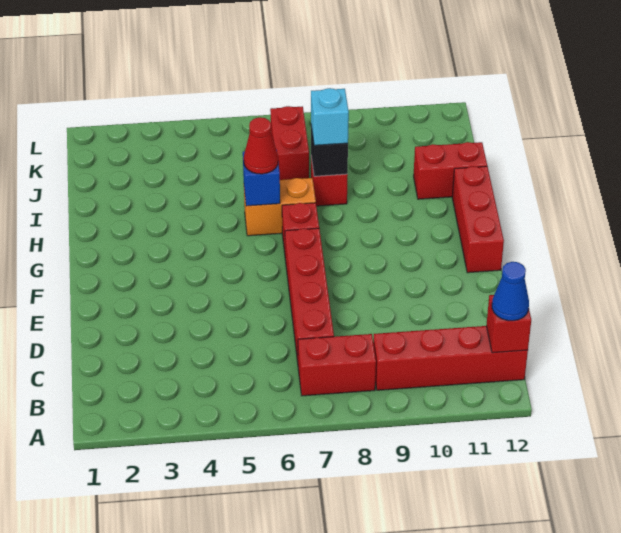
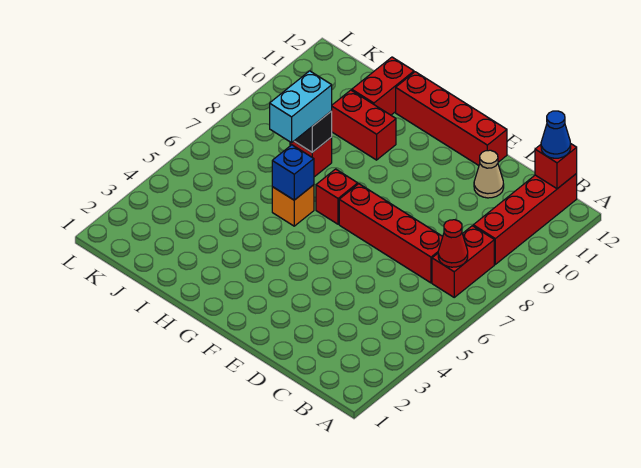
none -> tan cone D11 level 1
red brick F12:H12 level 1 -> red brick E12:H12 level 1
orange brick H6:H7 level 1 -> orange brick H6 level 1
red cone H6 level 3 -> red cone B7 level 2
cyan brick I8 level 3 -> cyan brick I7:I8 level 3
red brick J7:K7 level 1 -> red brick H10:I10 level 1

